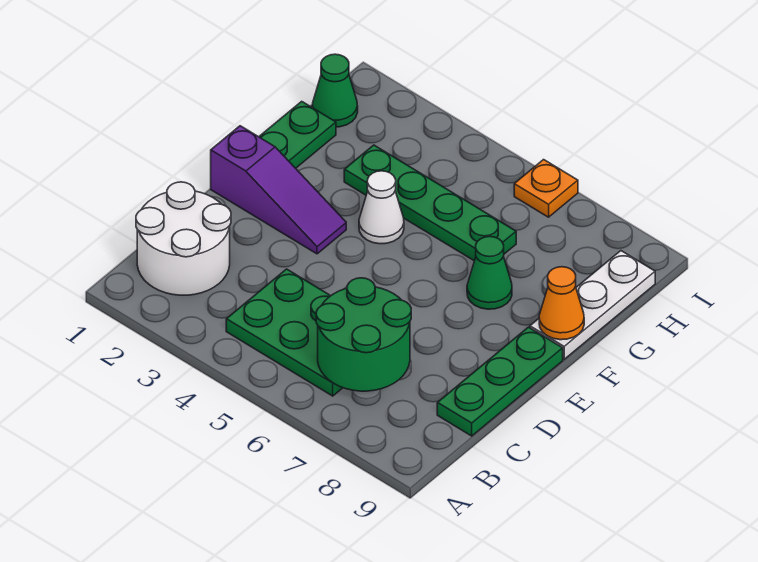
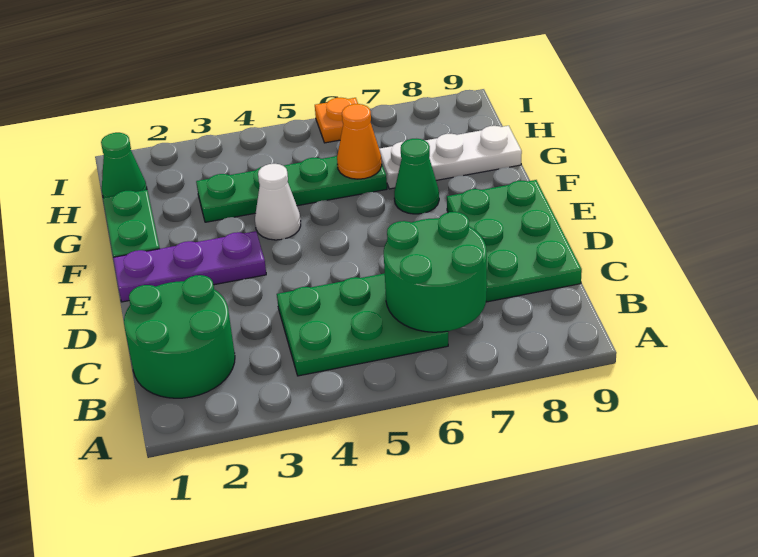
white round brick B1:C2 level 1 -> green round brick B1:C2 level 1
green plate C9:E9 level 1 -> green plate C8:E9 level 1
purple slope E1:E3 level 1 top 1 -> purple plate E1:E3 level 1
white plate F9:H9 level 1 -> white plate G7:G9 level 1
orange cone F9 level 2 -> orange cone G6 level 2

